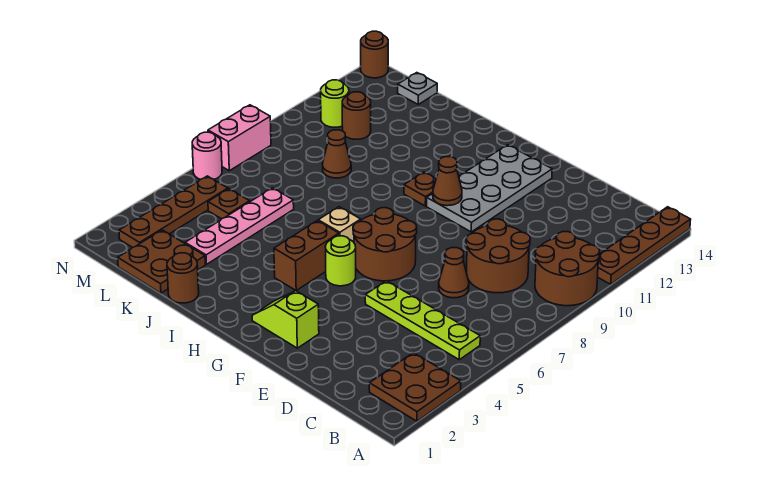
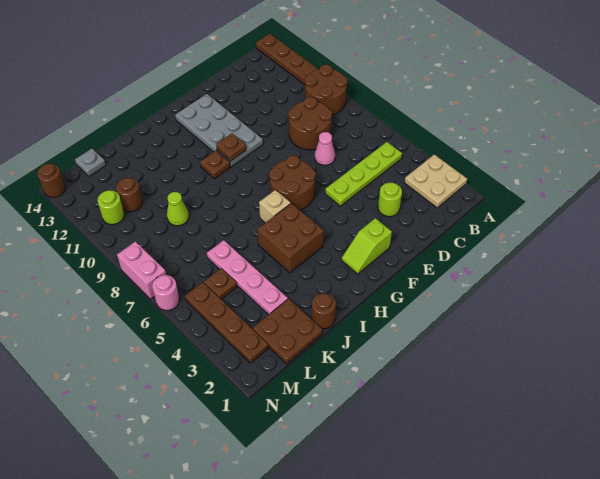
brown plate A2:B3 level 1 -> tan plate A2:B3 level 1
brown cone D7 level 1 -> pink cone D7 level 1
lime round brick G5 level 1 -> lime round brick D3 level 1
brown cone G10 level 2 -> brown plate G10 level 2
brown brick H4:H5 level 1 -> brown brick H4:I5 level 1
brown cone K9 level 1 -> lime cone K9 level 1

